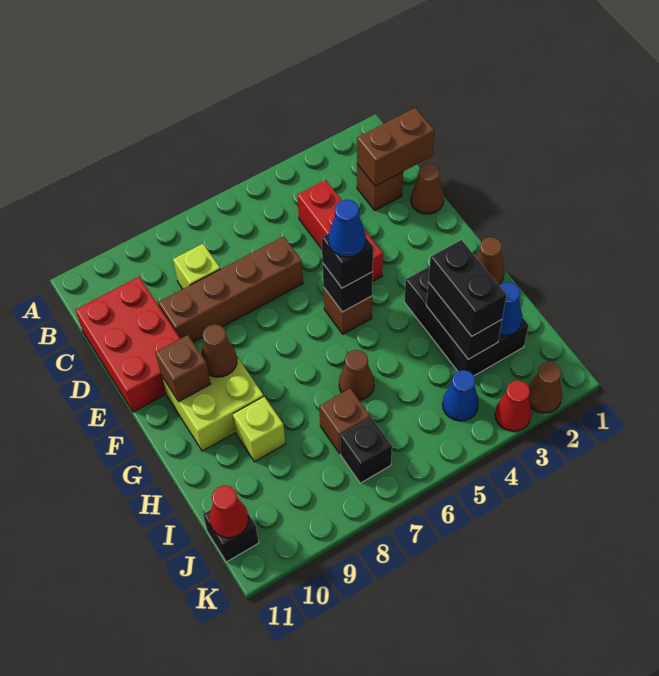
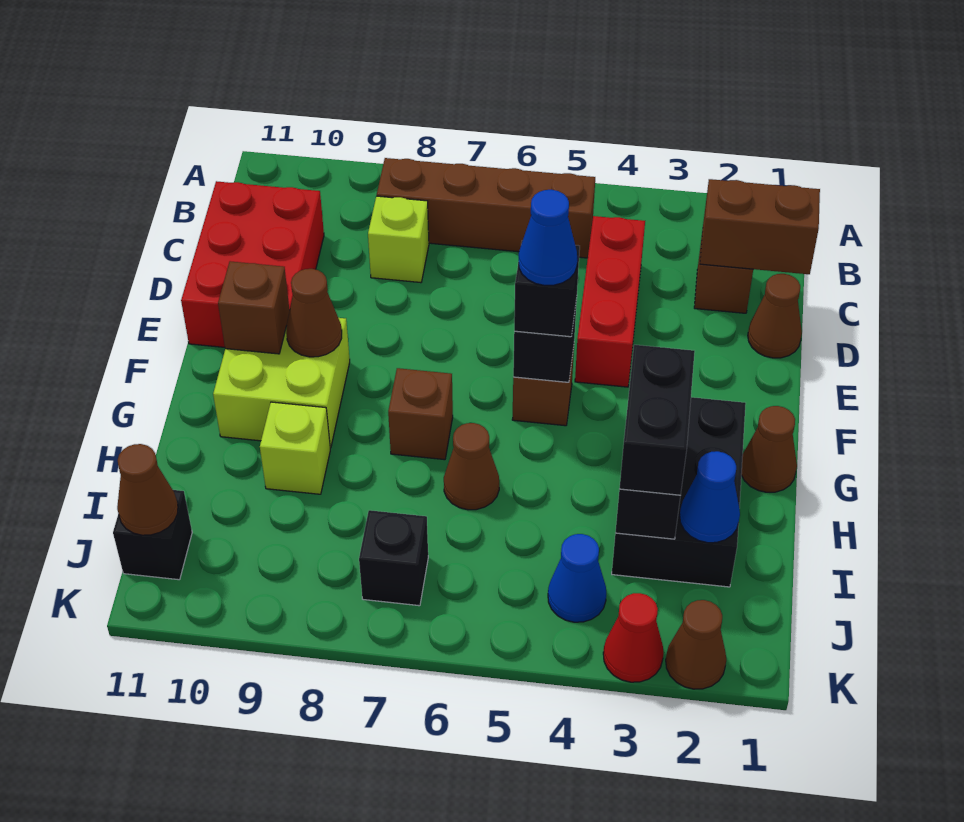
brown brick D6:D9 level 1 -> brown brick B5:B8 level 1
brown brick I7 level 1 -> brown brick G7 level 1
red cone J11 level 2 -> brown cone J11 level 2

